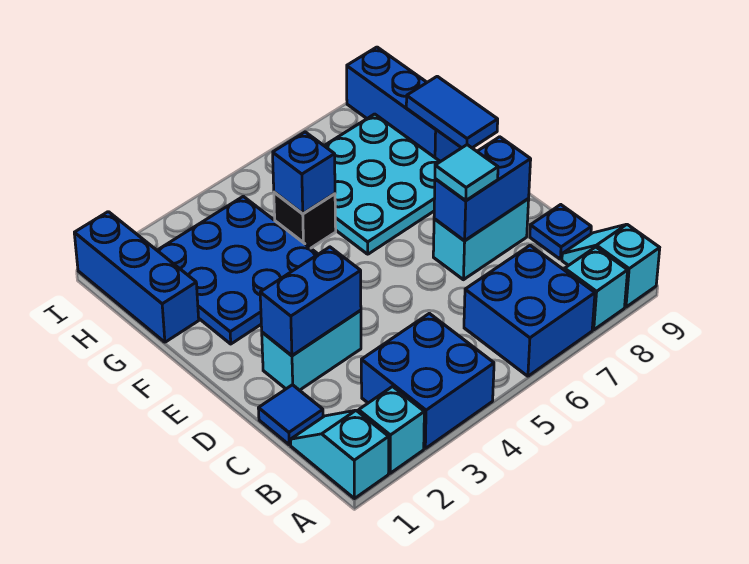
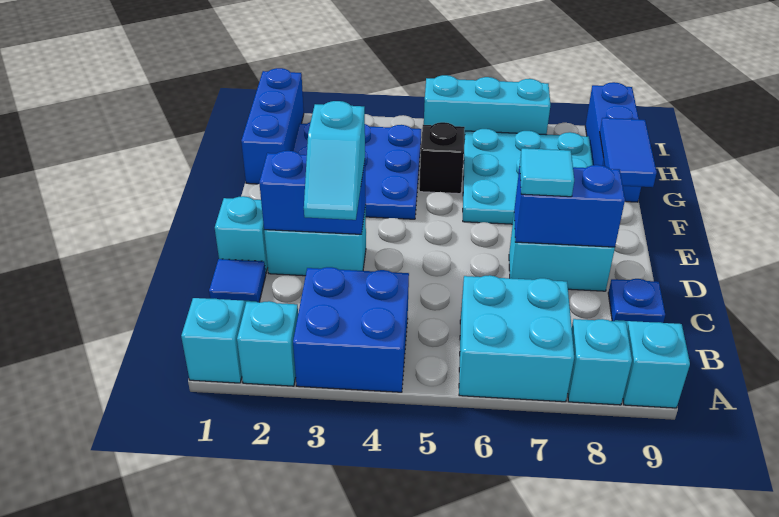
blue brick A6:B7 level 1 -> cyan brick A6:B7 level 1
none -> cyan slope C3:D3 level 3 top D
none -> cyan brick D1 level 1
blue brick G5 level 2 -> none
none -> cyan brick I5:I7 level 1

